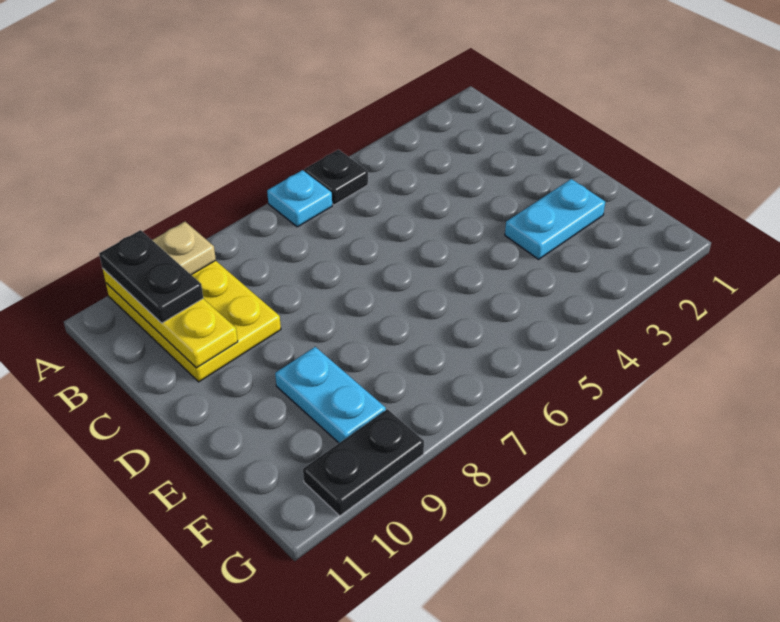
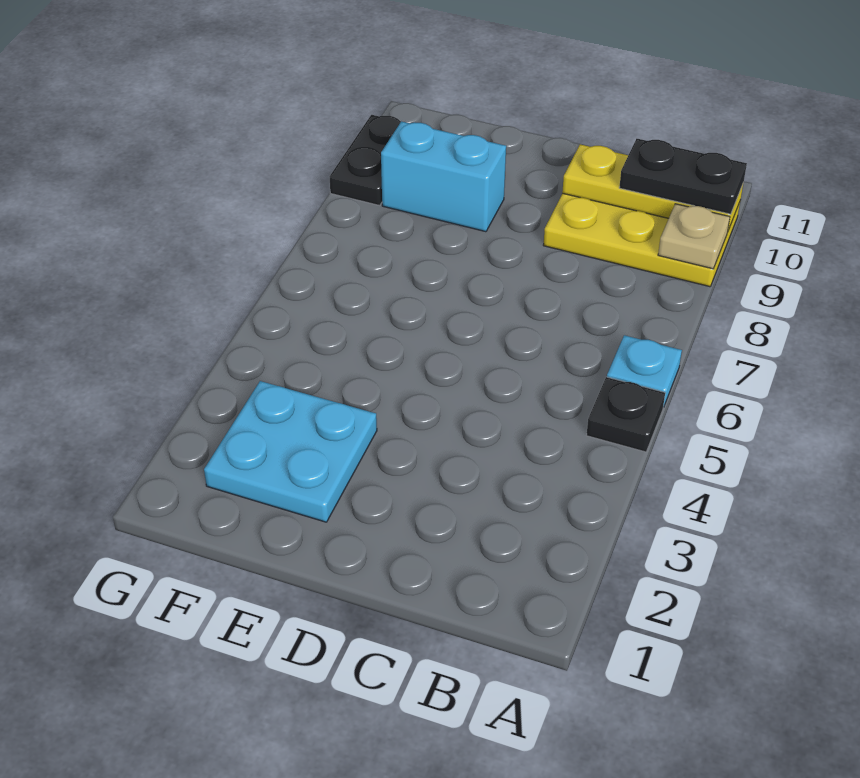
cyan plate E2:E3 level 1 -> cyan plate E2:F3 level 1
cyan plate E9:F9 level 1 -> cyan brick E9:F9 level 1

